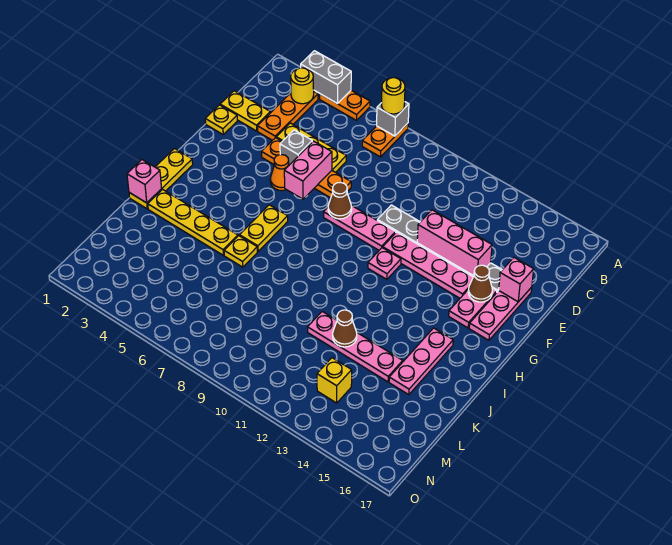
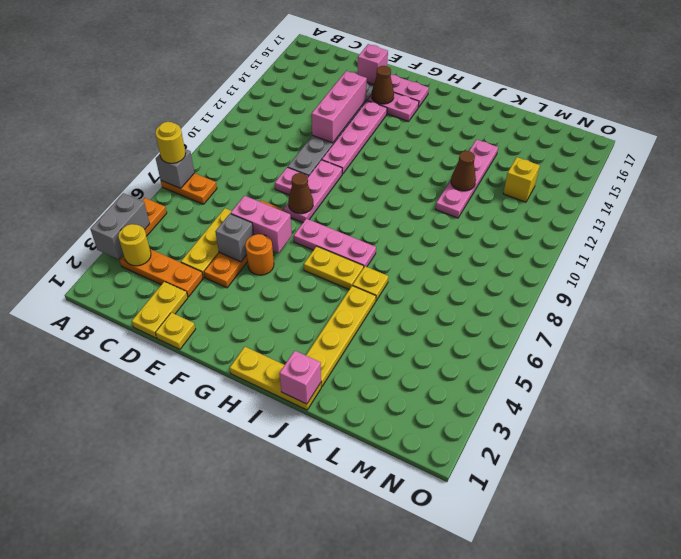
orange cone F5 level 1 -> orange round brick F5 level 1
pink plate G11 level 1 -> pink plate E9 level 1
pink plate I15:K15 level 1 -> pink plate G7:I7 level 1

